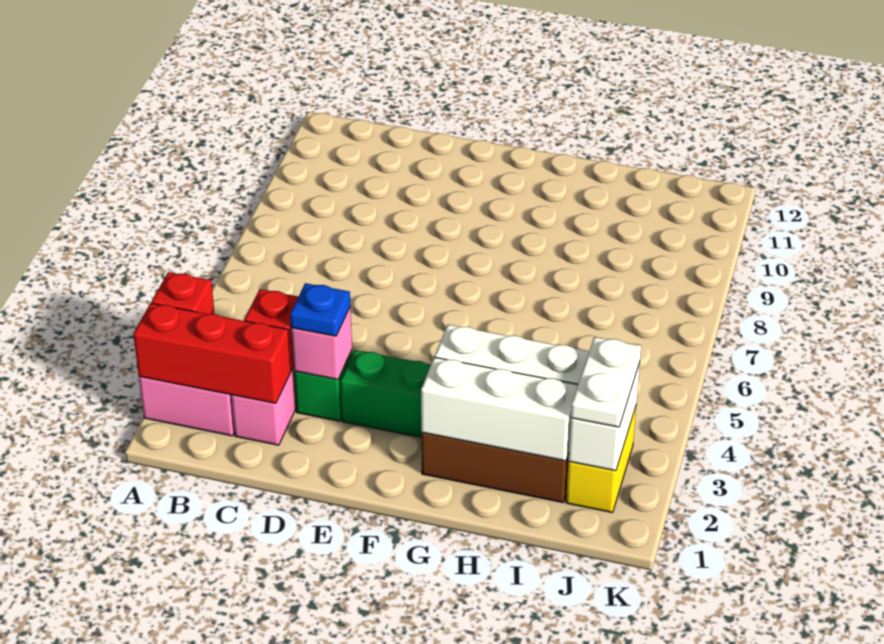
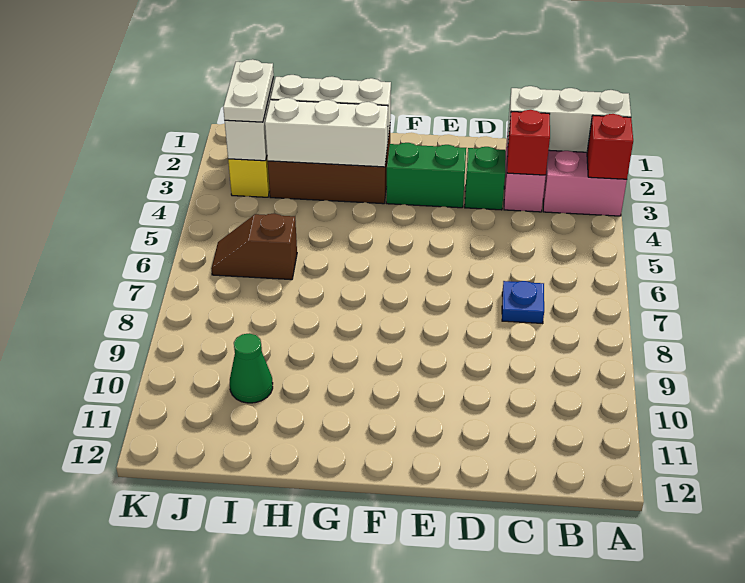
red brick A2:C2 level 2 -> white brick A2:C2 level 2
pink brick D3 level 2 -> none
blue plate D3 level 3 -> blue plate C7 level 1
none -> brown slope I6:J6 level 1 top I
none -> green cone I10 level 1

